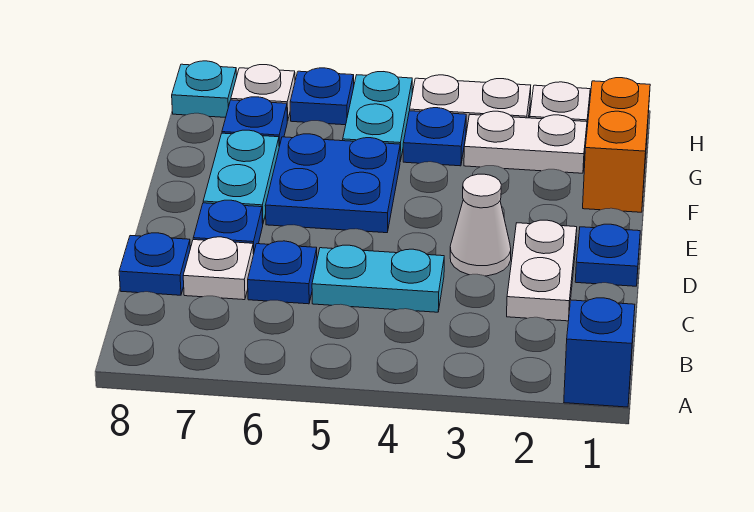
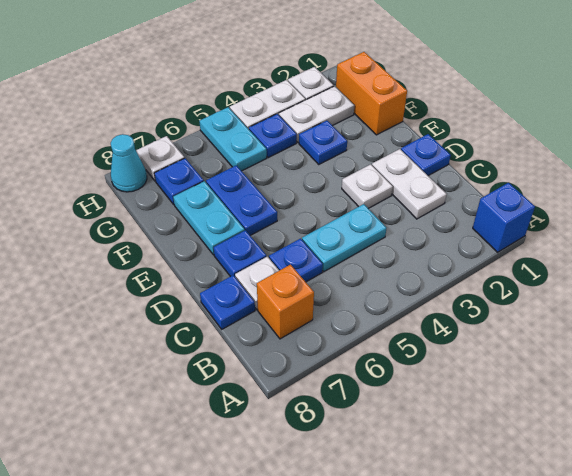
none -> orange brick B7 level 1
white cone D3 level 1 -> white plate D3 level 1
blue plate E5:F6 level 1 -> blue plate E6:F6 level 1
blue plate H6 level 1 -> blue plate F3 level 1
cyan plate H8 level 1 -> cyan cone H8 level 1

